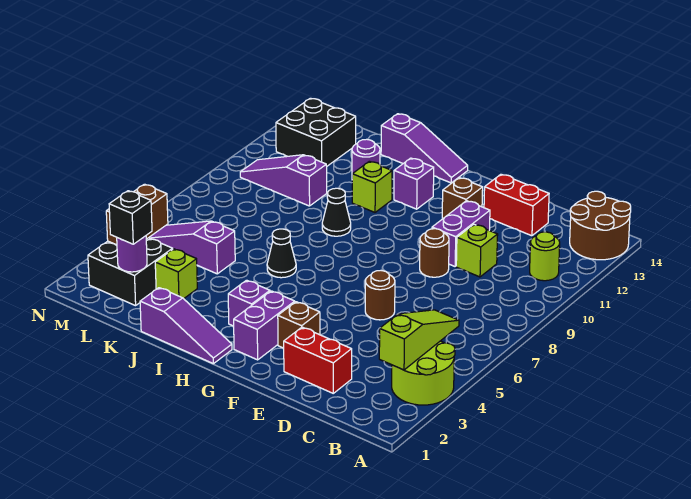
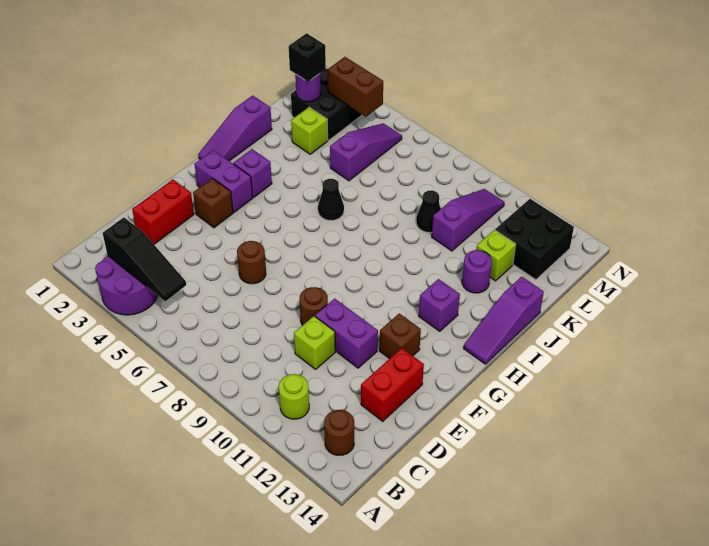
lime round brick A3:B4 level 1 -> purple round brick A3:B4 level 1
brown round brick A13:B14 level 1 -> brown round brick B13 level 1
lime slope B3:B5 level 2 top 3 -> black slope B3:B5 level 2 top 3
black cone I9 level 1 -> black cone K9 level 1
lime brick I11 level 1 -> lime brick K12 level 1

